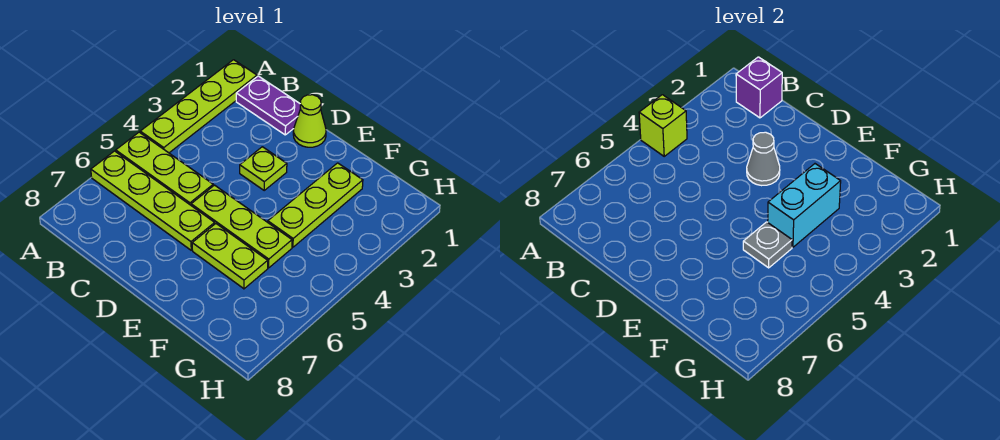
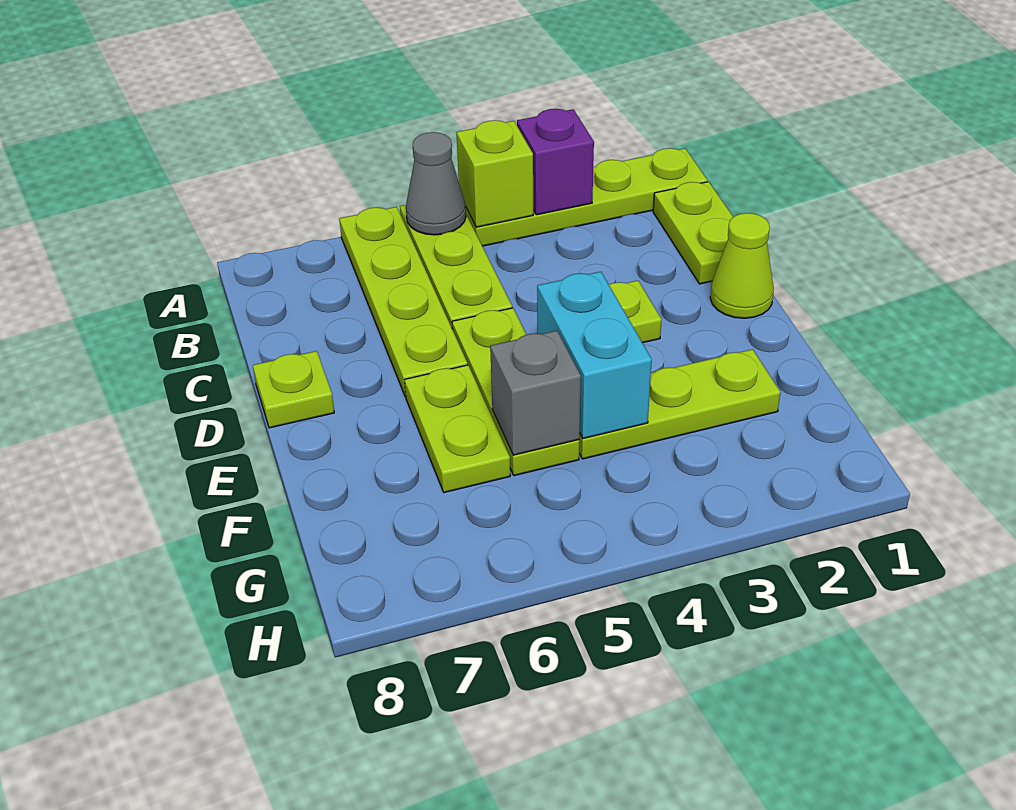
purple plate B1:C1 level 1 -> lime plate B1:C1 level 1
purple brick B1 level 2 -> purple brick A3 level 2
grey cone D3 level 2 -> grey cone A5 level 2
none -> lime plate D8 level 1
cyan brick F3:F4 level 2 -> cyan brick E4:F4 level 2
grey plate F5 level 2 -> grey brick F5 level 2

